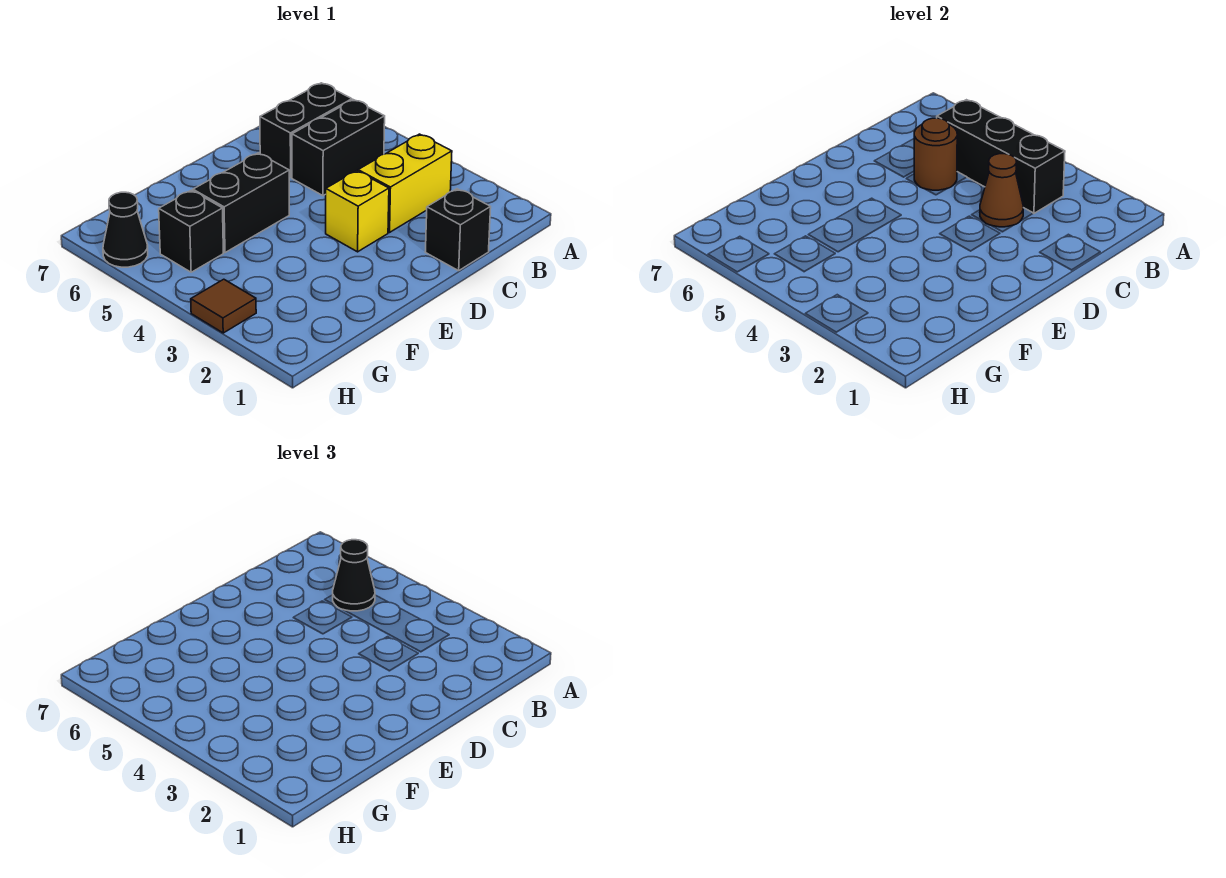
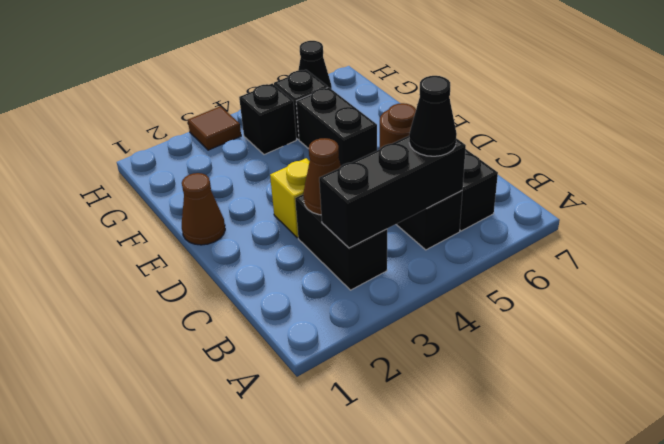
yellow brick B3:C3 level 1 -> black brick B3:C3 level 1
black brick C1 level 1 -> black brick G4 level 1
none -> brown cone E1 level 1

